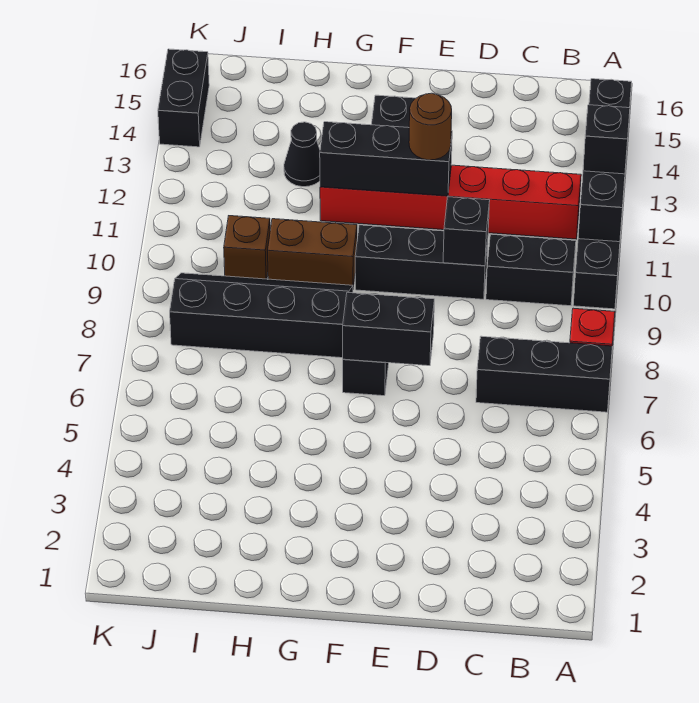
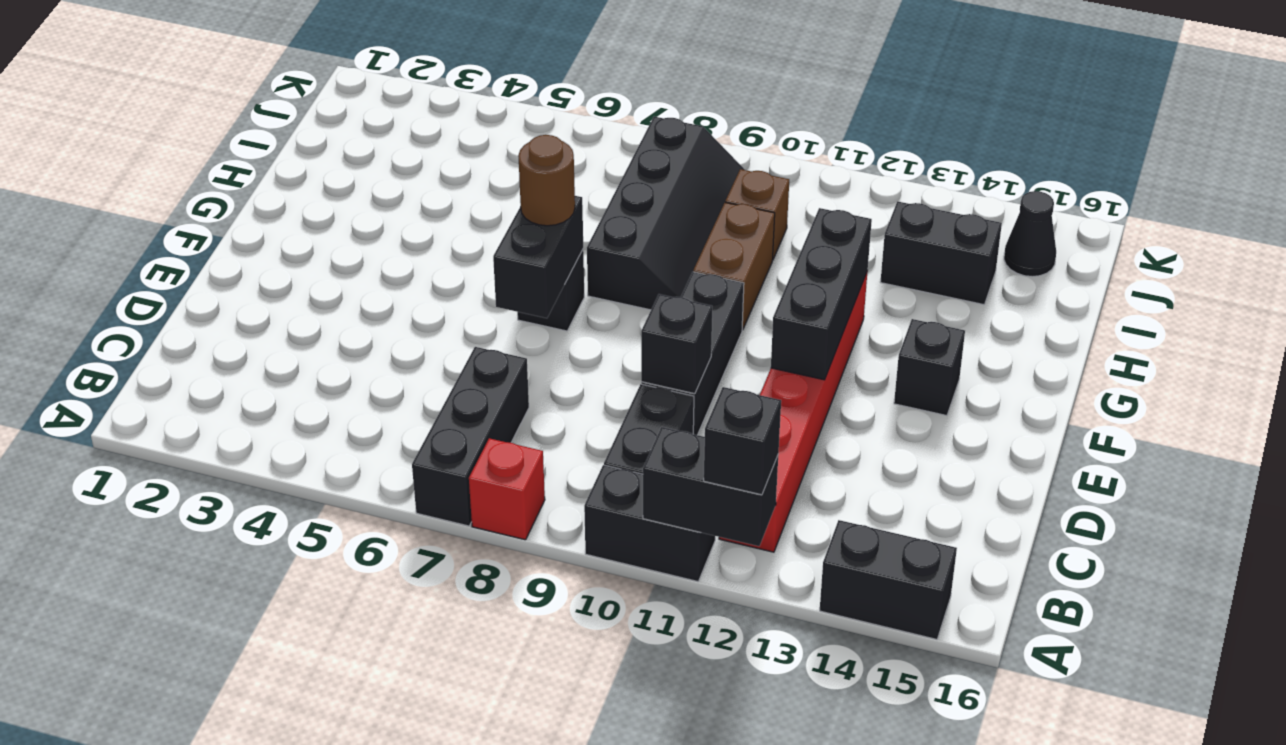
brown round brick E12 level 3 -> brown round brick F7 level 3
black cone H13 level 1 -> black cone J15 level 1
black brick K14:K15 level 1 -> black brick I13:I14 level 1

